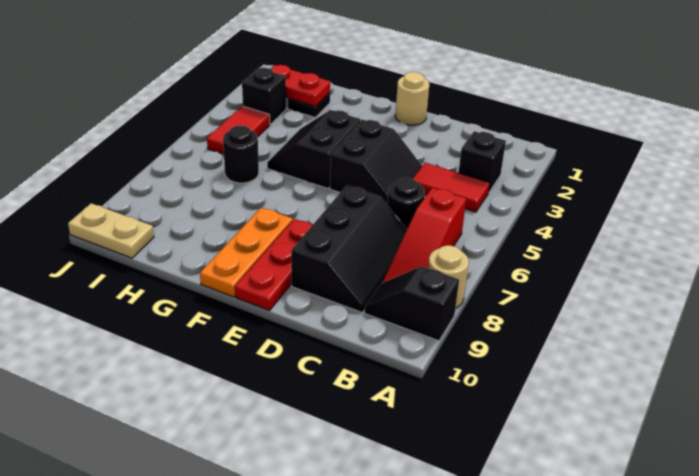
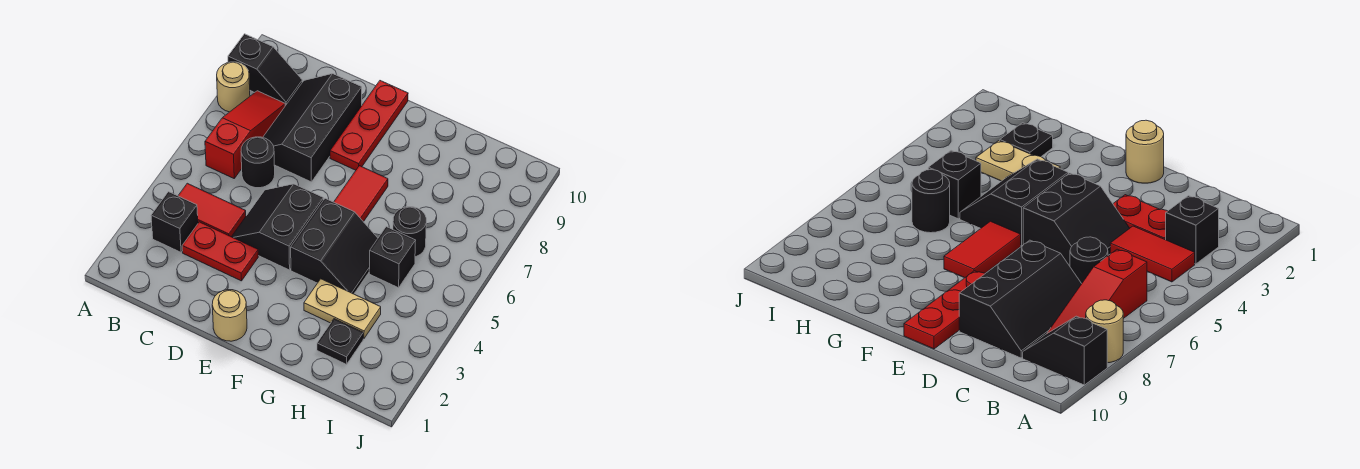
orange plate F8:F10 level 1 -> none
red plate H2:I2 level 2 -> red plate C3:D3 level 1
black brick I3 level 1 -> black brick H5 level 1
red tile I4:I5 level 1 -> red tile F6:F7 level 1
tan plate I10:J10 level 1 -> tan plate G3:H3 level 1

